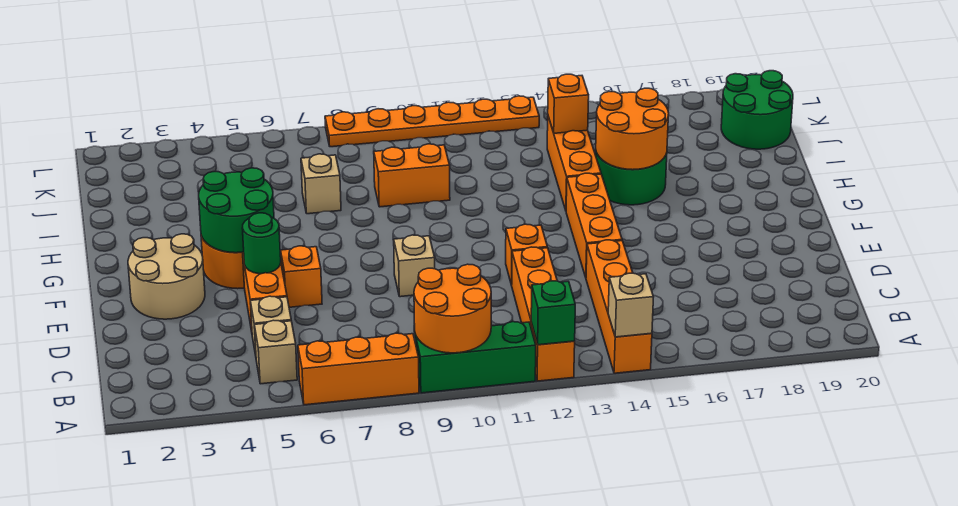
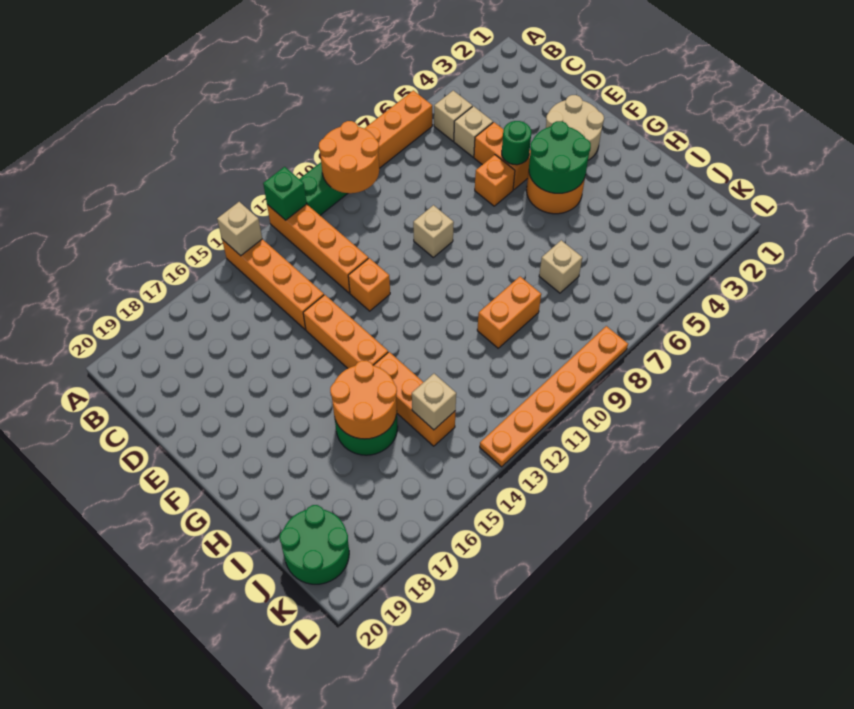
orange brick J14 level 2 -> tan brick J14 level 2

